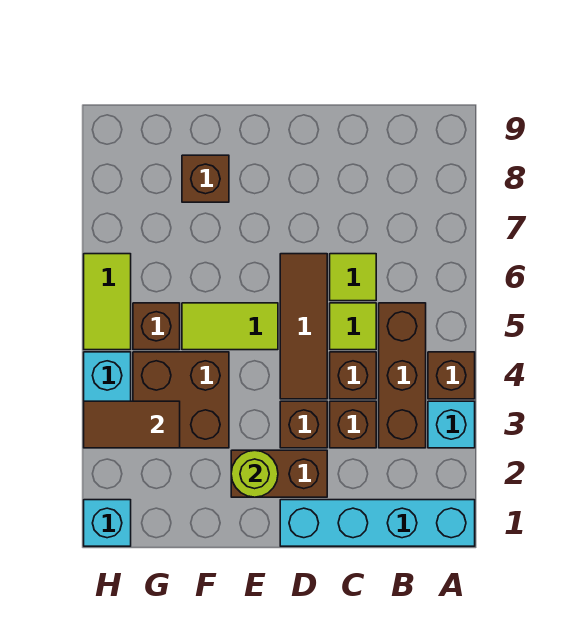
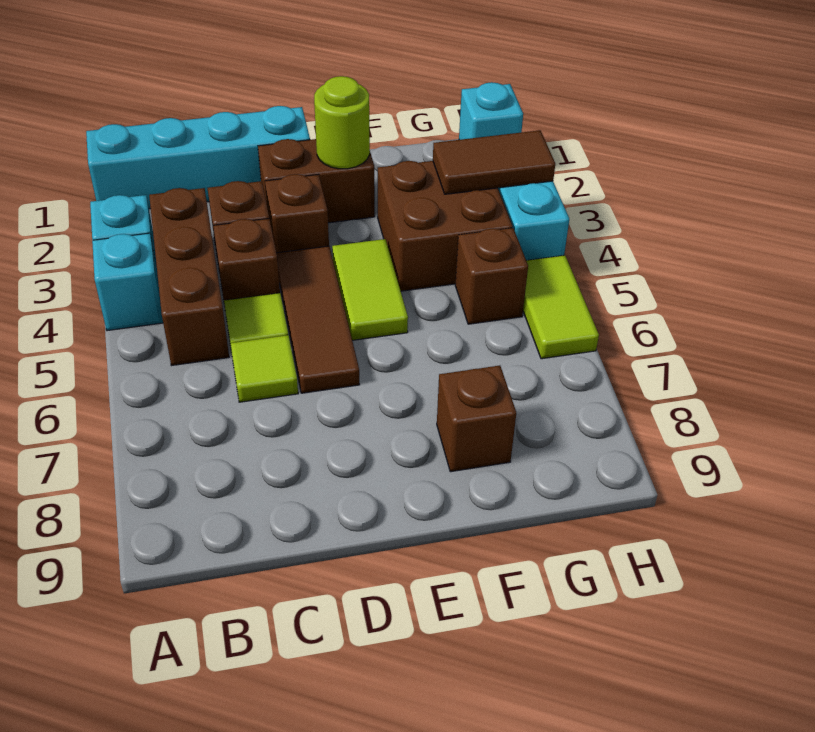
brown brick A4 level 1 -> cyan brick A4 level 1
lime tile E5:F5 level 1 -> lime tile E4:E5 level 1

